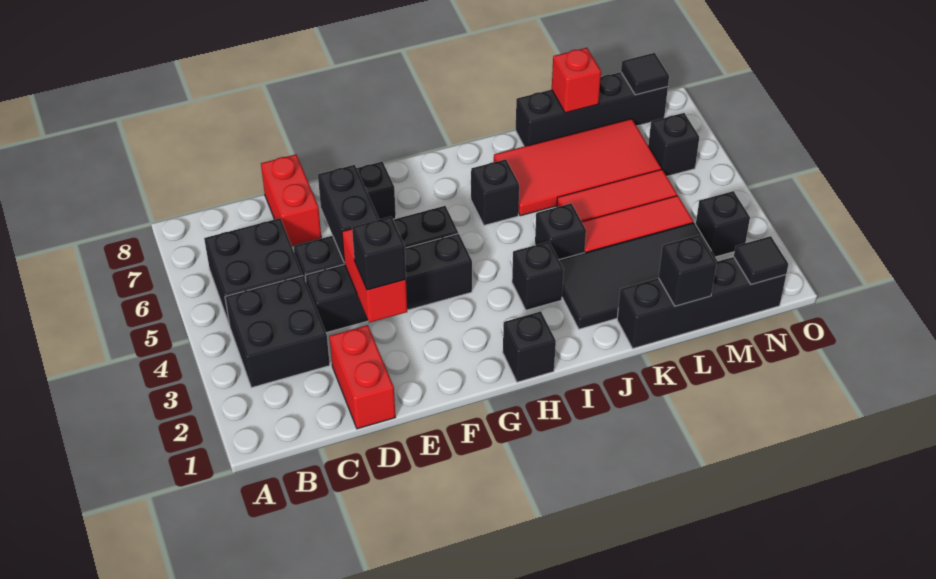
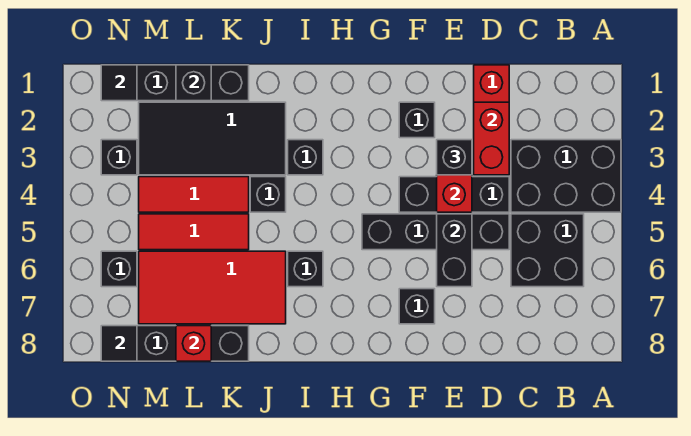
black brick B3:C4 level 1 -> black brick A3:C4 level 1
black brick D4:G4 level 1 -> black brick D4:F4 level 1
red brick D7:D8 level 1 -> red brick D2:D3 level 2
black brick H1 level 1 -> black brick F2 level 1

